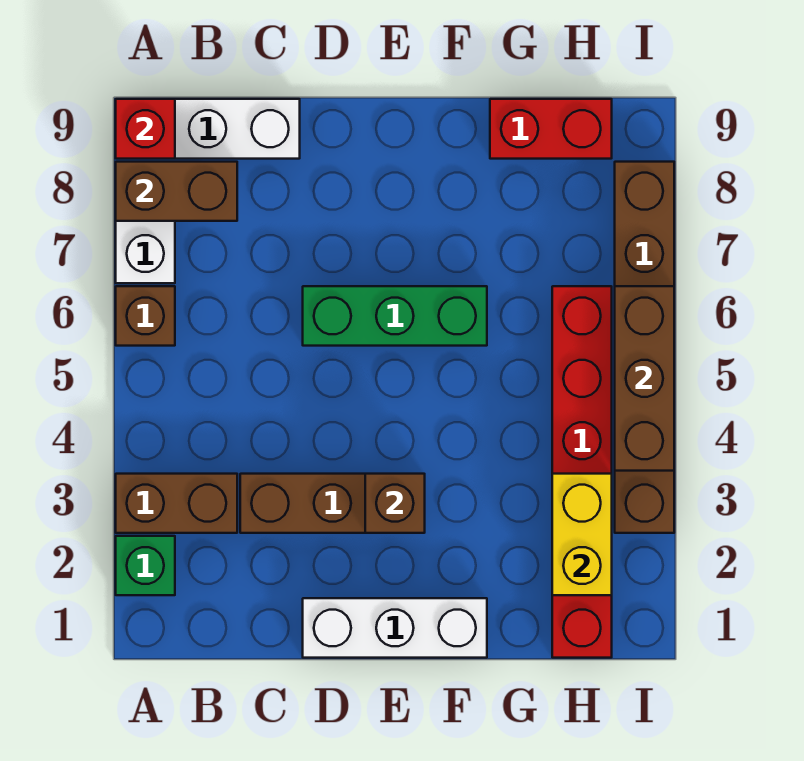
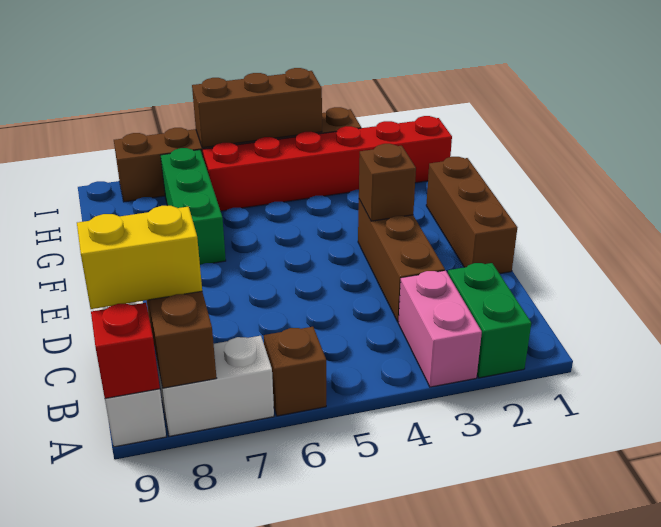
green brick A2 level 1 -> green brick A2:B2 level 1
brown brick A3:B3 level 1 -> pink brick A3:B3 level 1
white brick D1:F1 level 1 -> brown brick D1:F1 level 1
green brick D6:F6 level 1 -> green brick F7:H7 level 1
red brick G9:H9 level 1 -> none
yellow brick H2:H3 level 2 -> yellow brick B8:B9 level 3

